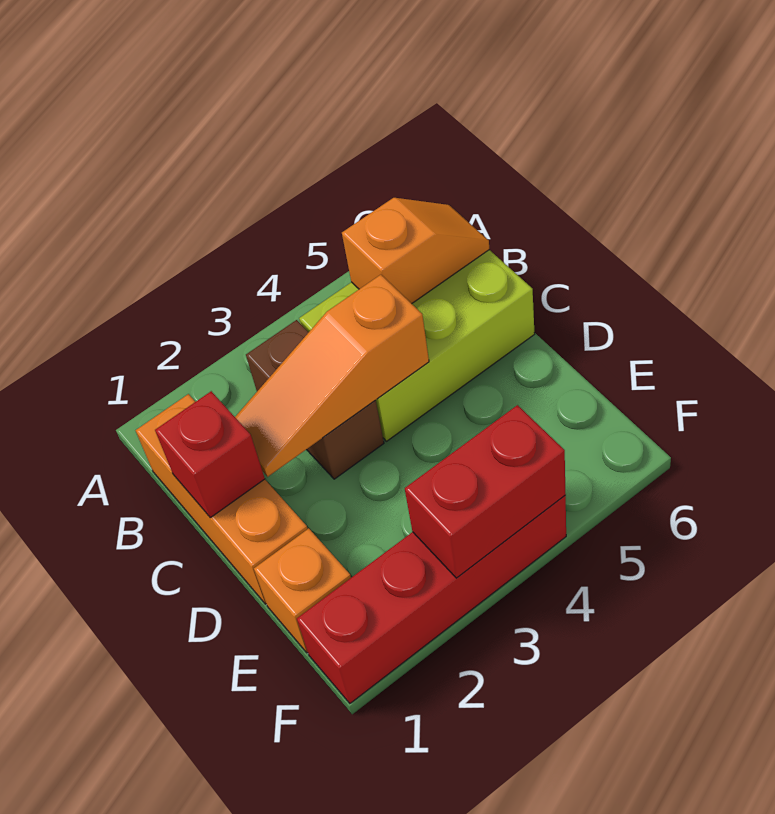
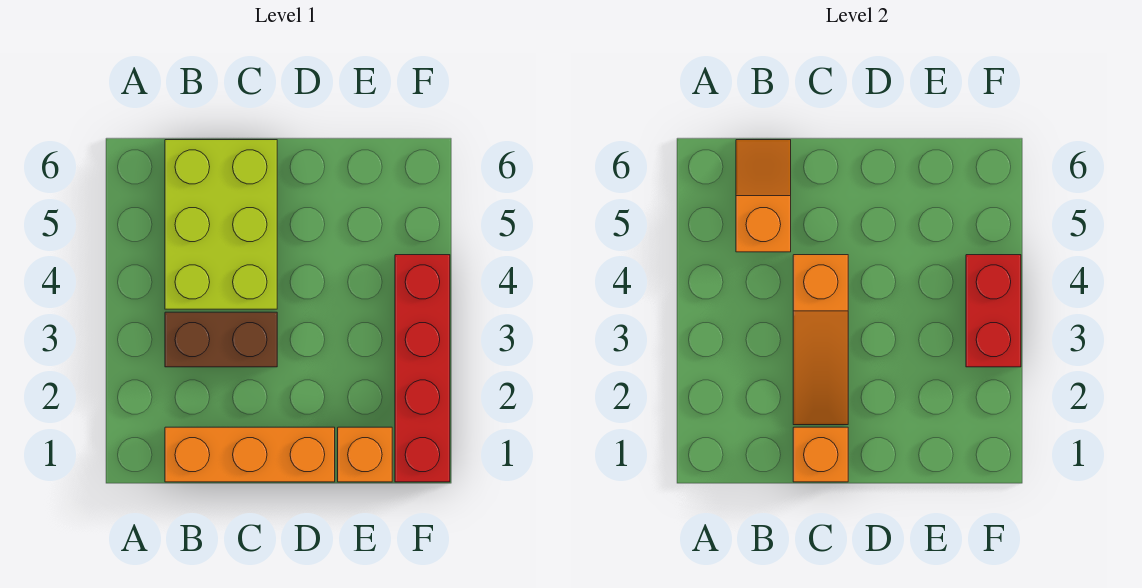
red brick C1 level 2 -> orange brick C1 level 2

